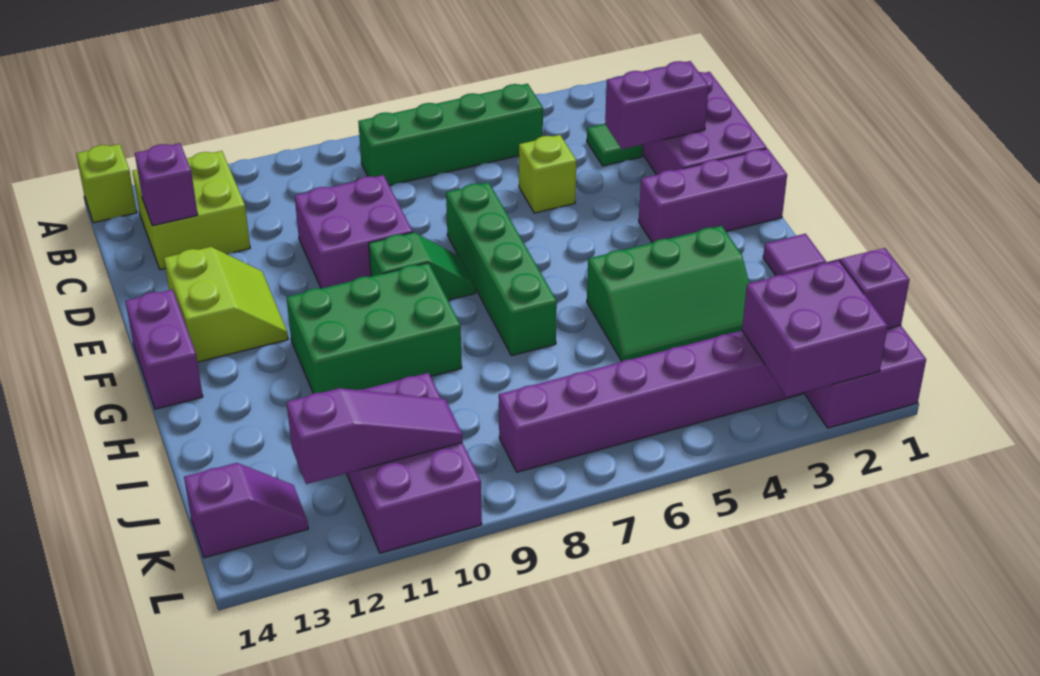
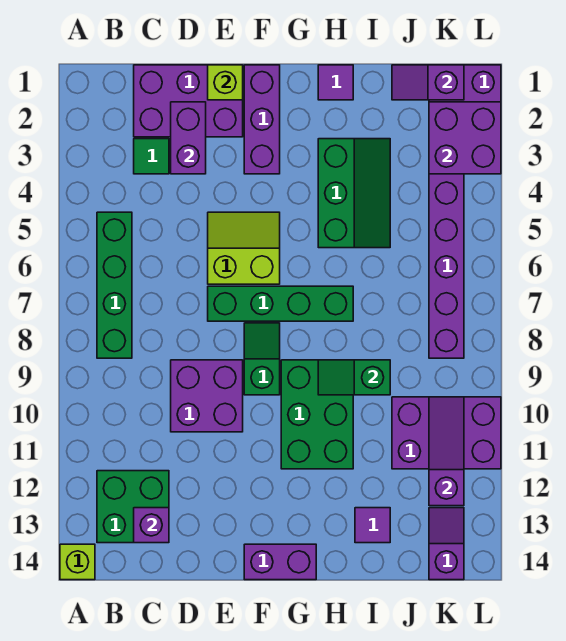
lime brick B12:C13 level 1 -> green brick B12:C13 level 1
lime brick D5 level 1 -> lime brick E1 level 2
lime slope E12:F13 level 1 top 13 -> lime slope E5:F6 level 1 top 6
none -> green slope H9:I9 level 2 top I
none -> purple tile I13 level 1

